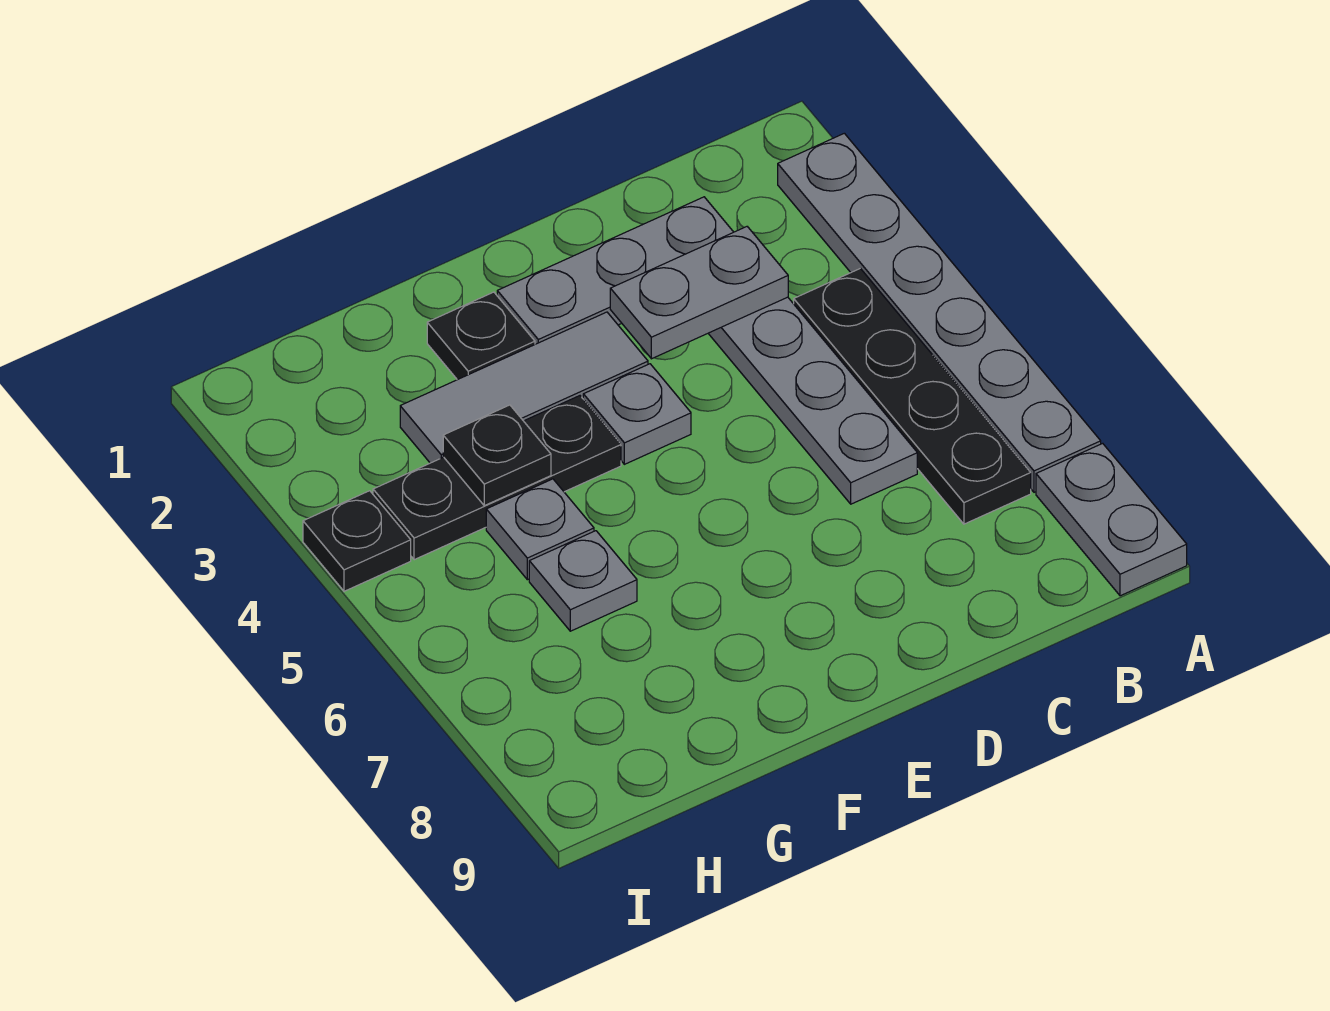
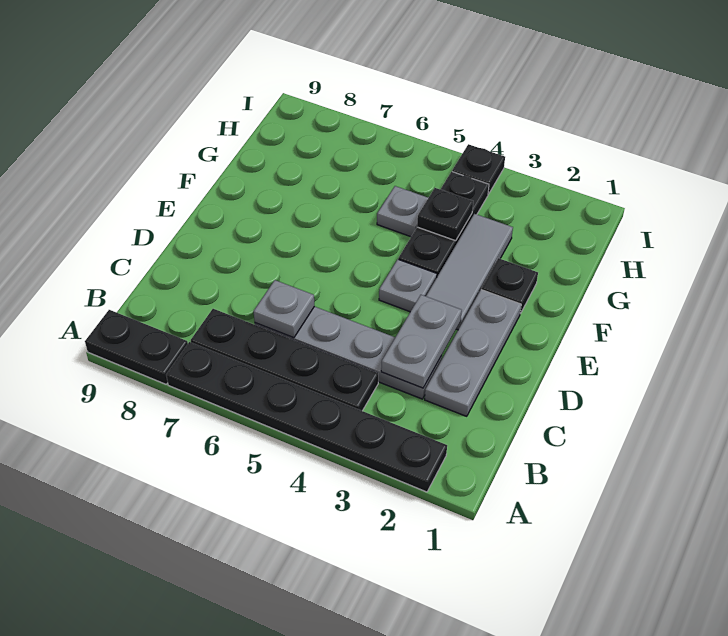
grey plate A2:A7 level 1 -> black plate A2:A7 level 1
grey plate A8:A9 level 1 -> black plate A8:A9 level 1
grey plate G6 level 1 -> grey plate C6 level 2

